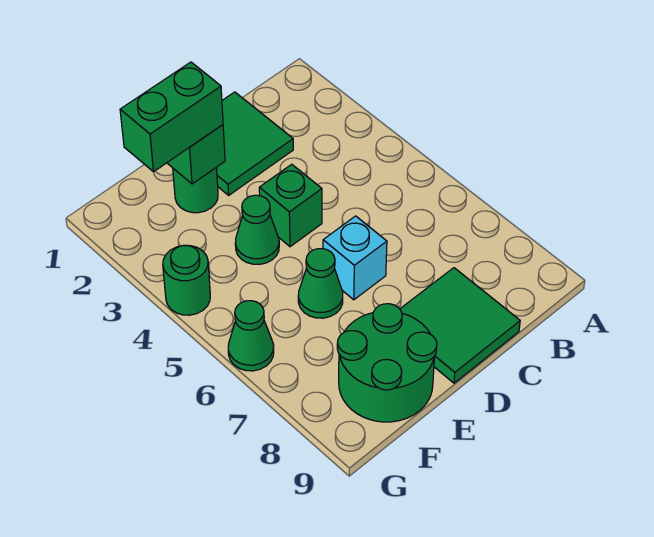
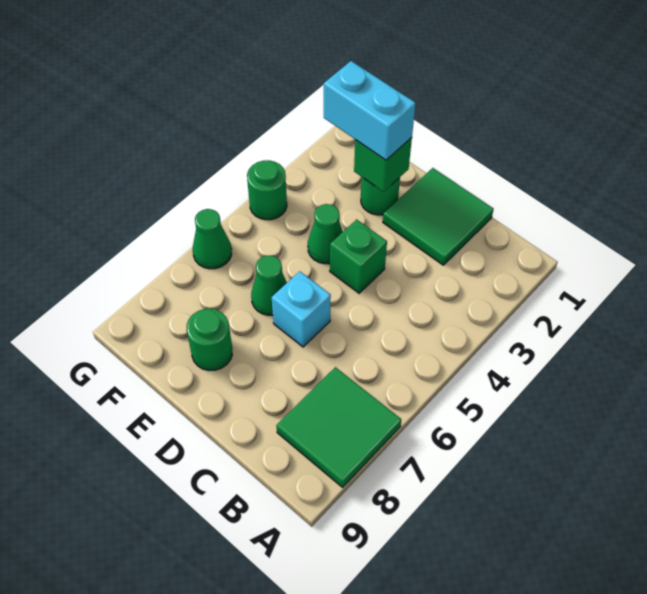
green tile C8:D9 level 1 -> green tile A7:B8 level 1
green brick E2:F2 level 3 -> cyan brick E2:F2 level 3
green round brick E8:F9 level 1 -> green round brick E8 level 1

